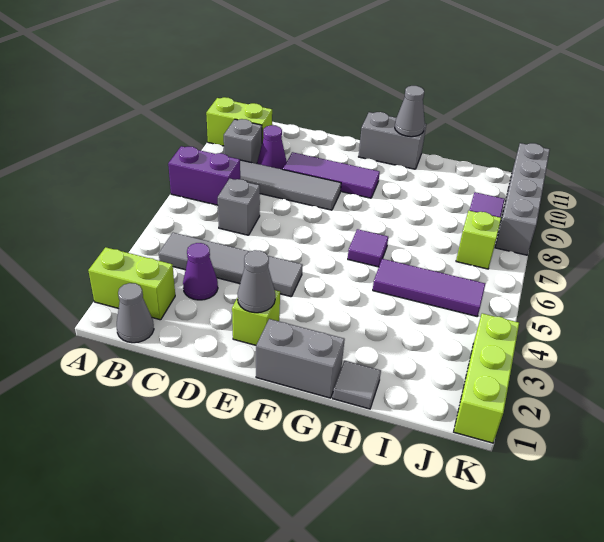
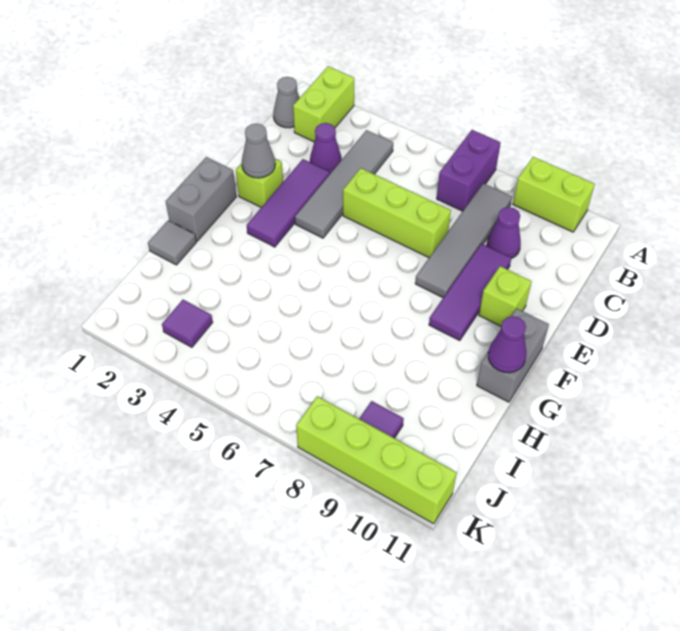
lime brick A10:B10 level 1 -> lime brick A9:A10 level 1
grey brick B9 level 1 -> none
grey brick C6 level 1 -> none
purple tile G6 level 1 -> purple tile J3 level 1
grey cone G11 level 2 -> purple cone G11 level 2
purple tile H5:J5 level 1 -> purple tile D3:F3 level 1
lime brick J7 level 1 -> lime brick E10 level 1
lime brick K1:K3 level 1 -> lime brick D5:D7 level 1
grey brick K8:K11 level 1 -> lime brick K8:K11 level 1

